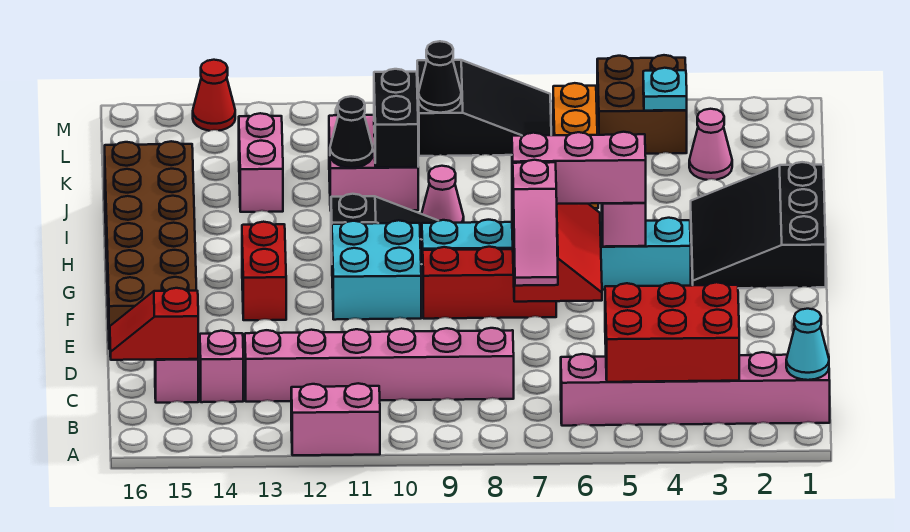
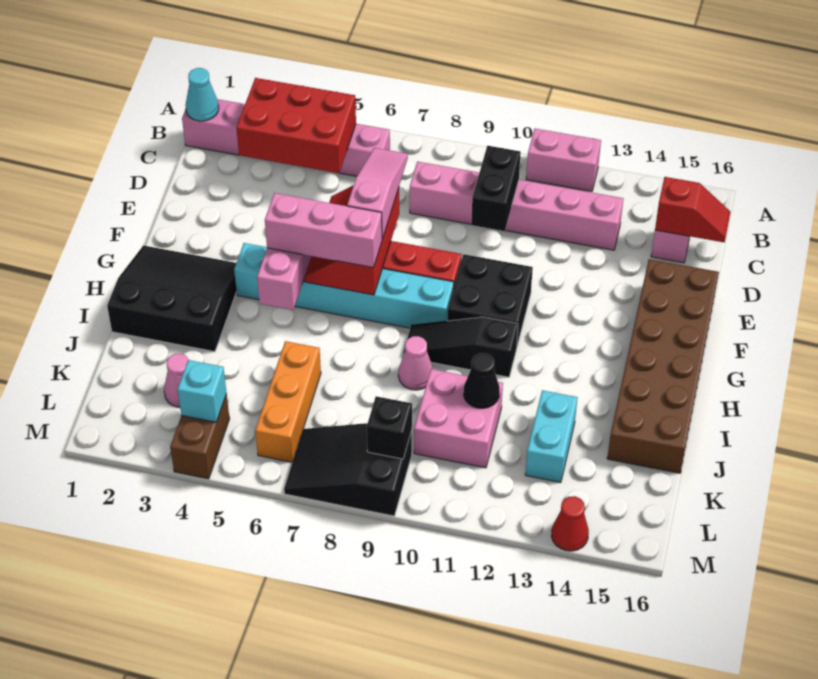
pink brick C14 level 1 -> none
cyan brick F10:G11 level 1 -> black brick F10:G11 level 1
red brick F13:G13 level 1 -> none
black slope G1:I3 level 1 top 1 -> black slope G1:I3 level 1 top I
black brick J10:K10 level 2 -> black brick C10:D10 level 2
pink brick J13:K13 level 1 -> cyan brick J13:K13 level 1
brown brick L4:M5 level 1 -> brown brick L4:M4 level 1
cyan plate L4 level 2 -> cyan brick L4 level 2
black cone L9 level 2 -> black brick L9 level 2

